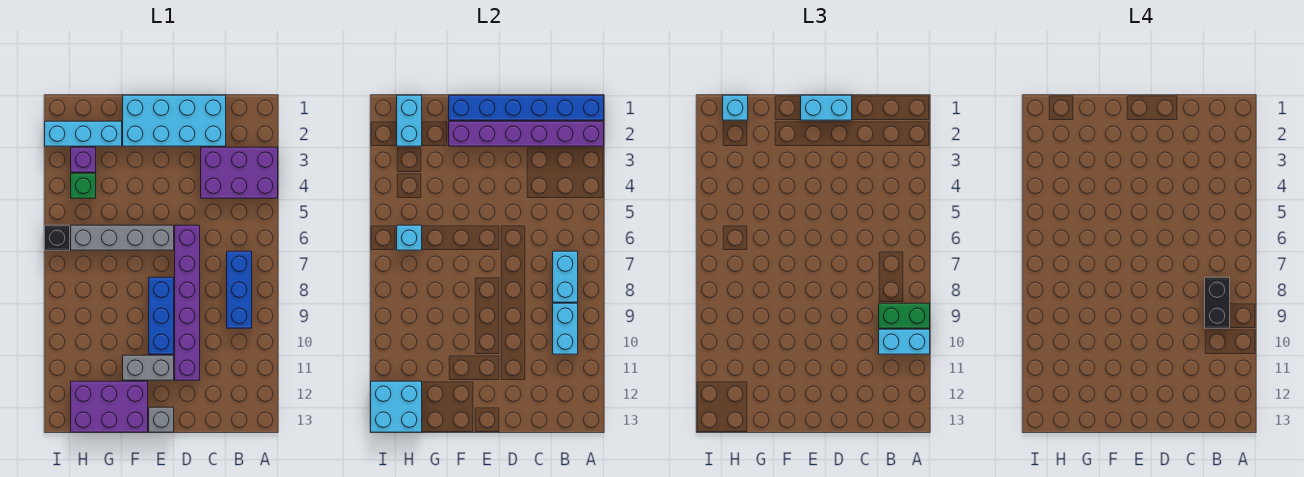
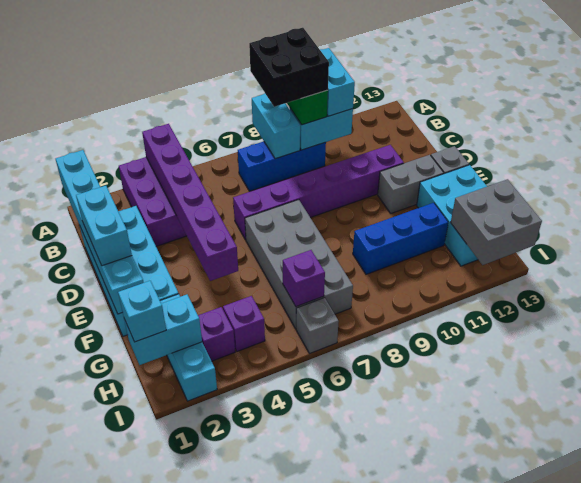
blue brick A1:F1 level 2 -> cyan brick A1:F1 level 2
purple brick A2:F2 level 2 -> purple brick A4:F4 level 2
cyan brick B7:B8 level 2 -> cyan brick A8:B8 level 2
black brick B8:B9 level 4 -> black brick A8:B9 level 4
grey brick E6:H6 level 1 -> grey brick E6:H7 level 1
blue brick E8:E10 level 1 -> blue brick G9:G11 level 1
grey brick E11:F11 level 1 -> grey brick E11:E12 level 1
purple brick F12:H13 level 1 -> cyan brick F12:H13 level 1
green brick H4 level 1 -> purple brick H4 level 1
cyan brick H6 level 2 -> purple brick H6 level 2
cyan brick H12:I13 level 2 -> grey brick H12:I13 level 2
black brick I6 level 1 -> grey brick I6 level 1

